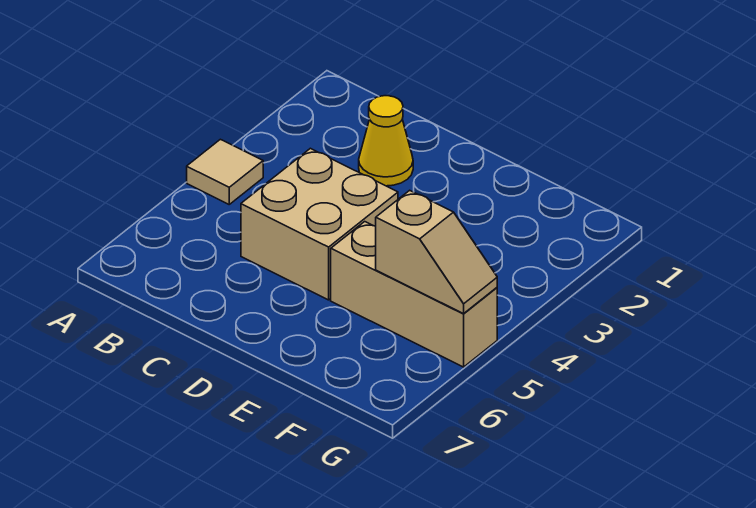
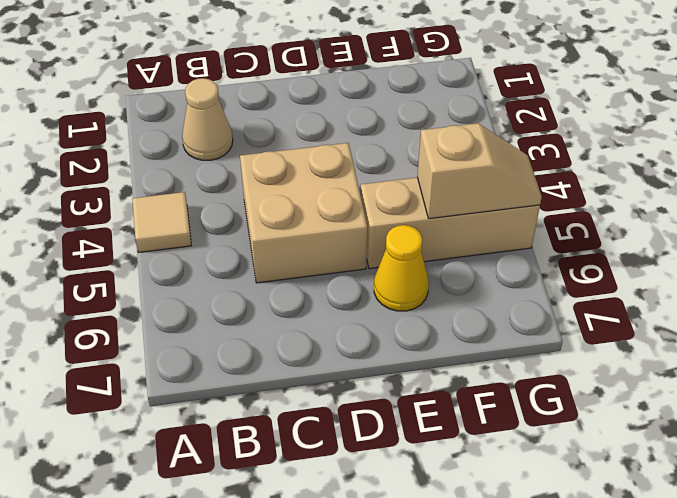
none -> tan cone B2 level 1
yellow cone C2 level 1 -> yellow cone E6 level 1

